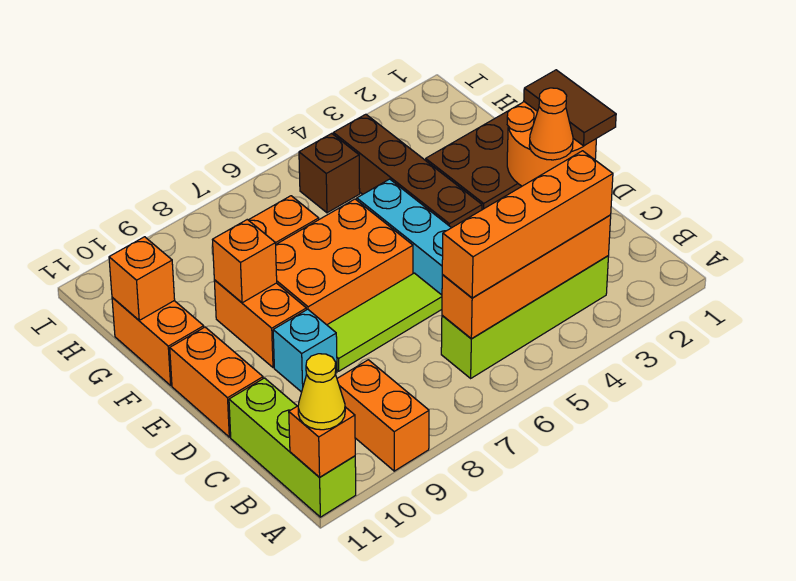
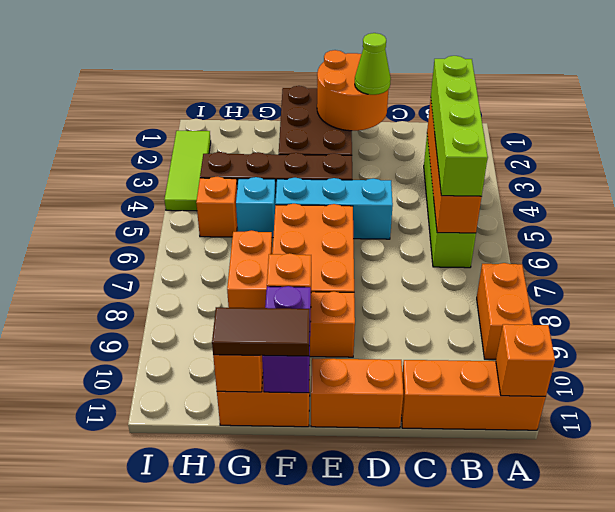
orange brick A9:B9 level 1 -> orange brick A8:A9 level 1
lime brick A11:C11 level 1 -> orange brick A11:C11 level 1
yellow cone A11 level 3 -> none
orange brick B3:B6 level 3 -> lime brick B3:B6 level 3
brown tile D1:E1 level 3 -> brown tile F11:G11 level 3
orange cone D2 level 3 -> lime cone D2 level 3
lime tile D6:D8 level 1 -> lime tile I2:I4 level 1
cyan brick D9 level 1 -> cyan brick G5 level 1
none -> purple brick F10:F11 level 2
brown brick H5 level 1 -> orange brick H5 level 1

